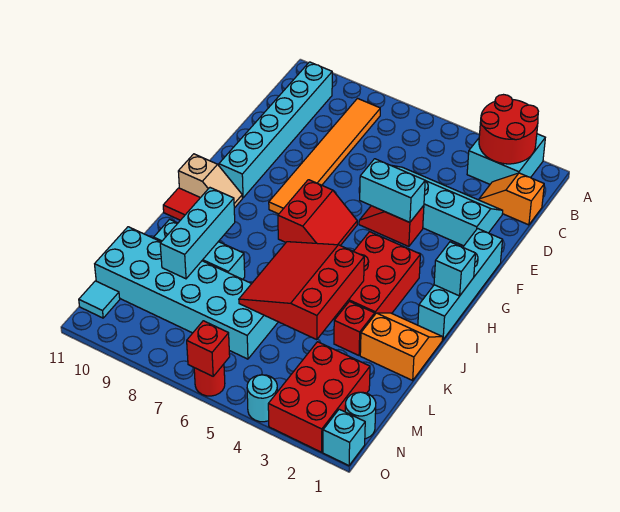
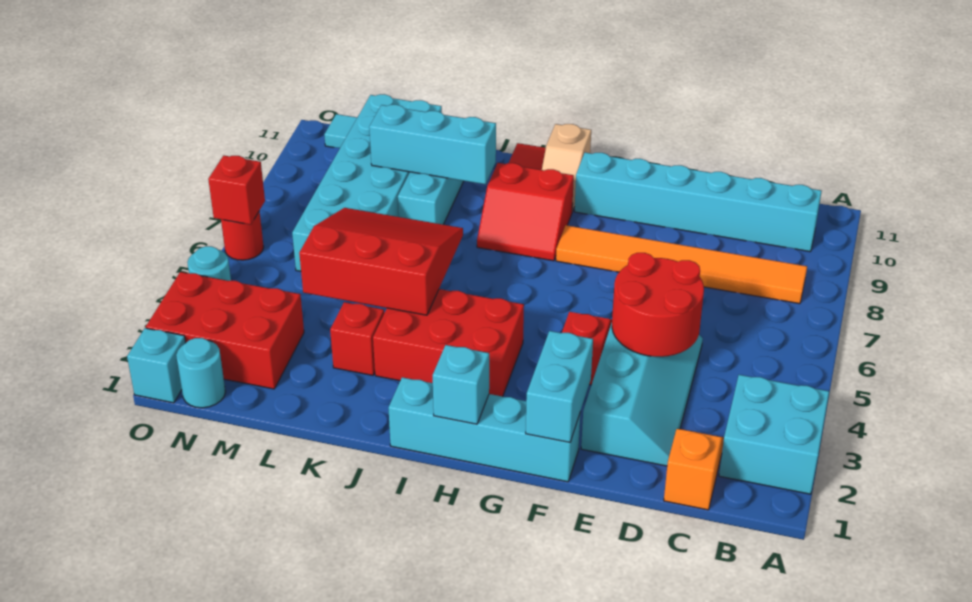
red round brick A2:B3 level 2 -> red round brick D4:E5 level 2
cyan brick F4:F5 level 2 -> cyan brick F1:F2 level 2
red slope G6:H7 level 1 top 7 -> red slope H8:I9 level 1 top 9
orange slope J1:K2 level 1 top K -> none

